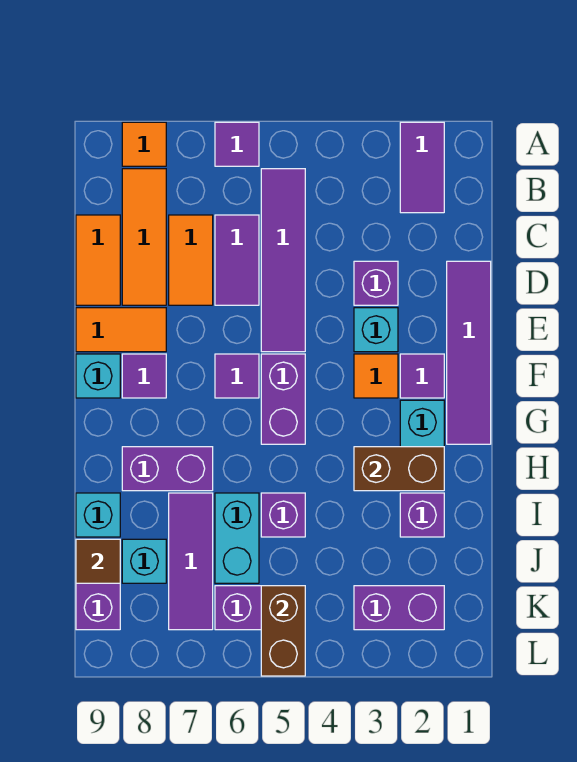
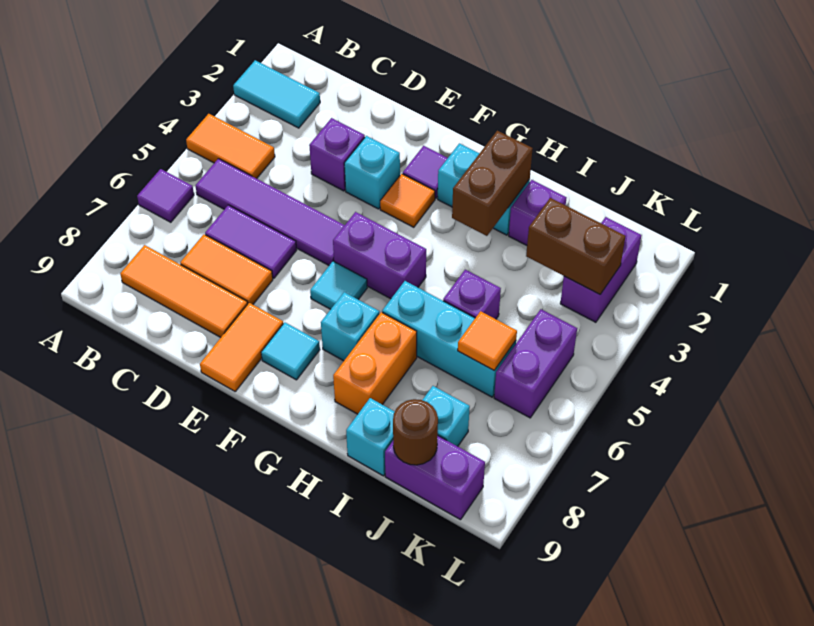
purple tile A2:B2 level 1 -> cyan tile A2:B2 level 1
orange tile A8 level 1 -> orange tile J6 level 2
orange tile C9:D9 level 1 -> orange tile A4:B4 level 1
purple tile D1:G1 level 1 -> none
purple tile F6 level 1 -> cyan tile F6 level 1
purple tile F8 level 1 -> cyan tile F8 level 1
cyan brick F9 level 1 -> cyan brick G7 level 1
purple brick H7:H8 level 1 -> orange brick H7:H8 level 1
cyan brick I6:J6 level 1 -> cyan brick H6:J6 level 1
purple tile I7:K7 level 1 -> none
brown tile J9 level 2 -> brown round brick J9 level 2
brown brick K5:L5 level 2 -> brown brick J3:K3 level 2

